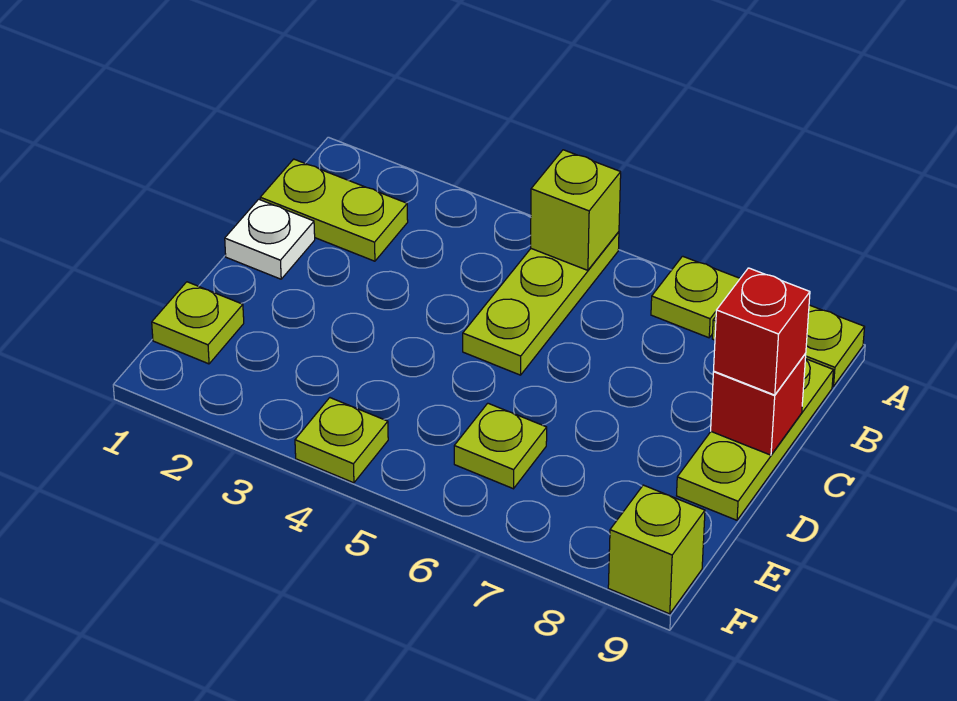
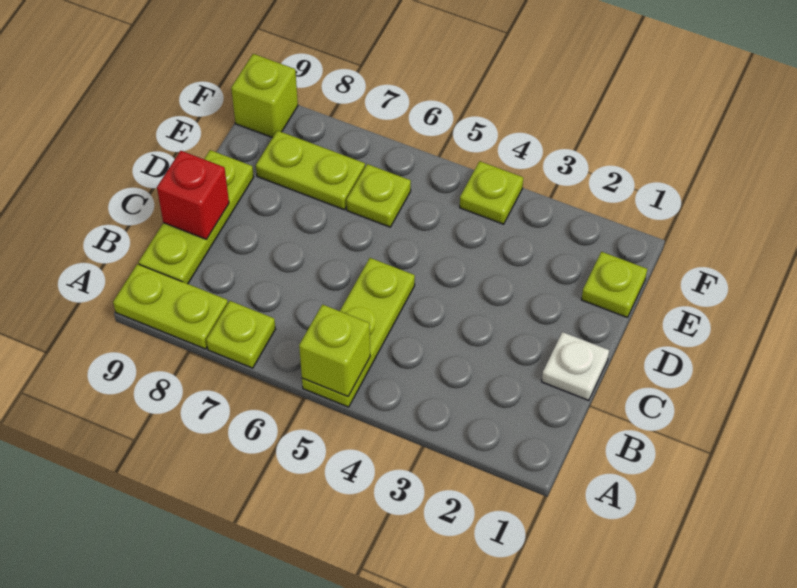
lime plate B1:B2 level 1 -> lime plate E7:E8 level 1
red brick C9 level 3 -> none

